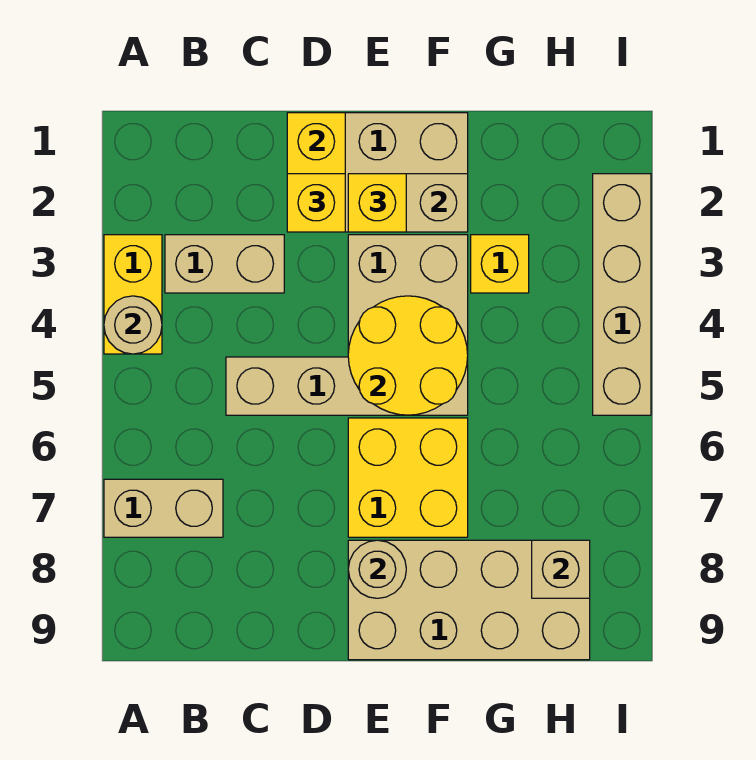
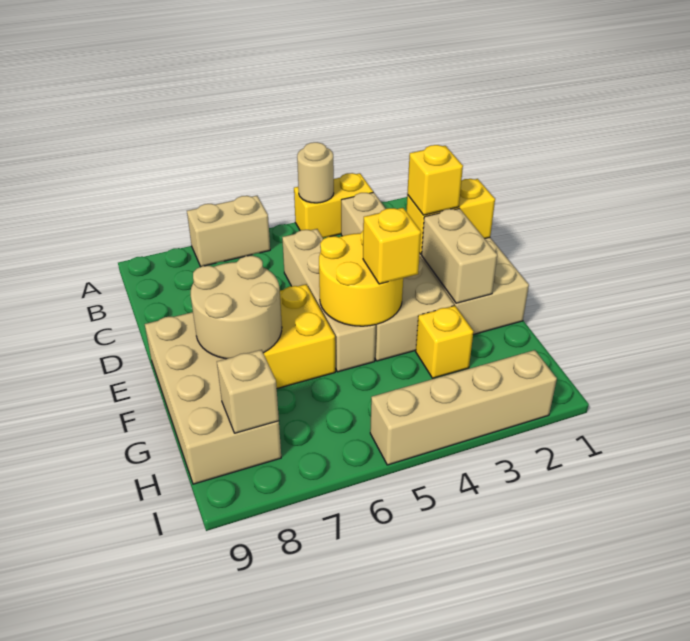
tan brick A7:B7 level 1 -> tan brick A6:A7 level 1
yellow brick E2 level 3 -> yellow brick F4 level 3
tan round brick E8 level 2 -> tan round brick E7:F8 level 2

